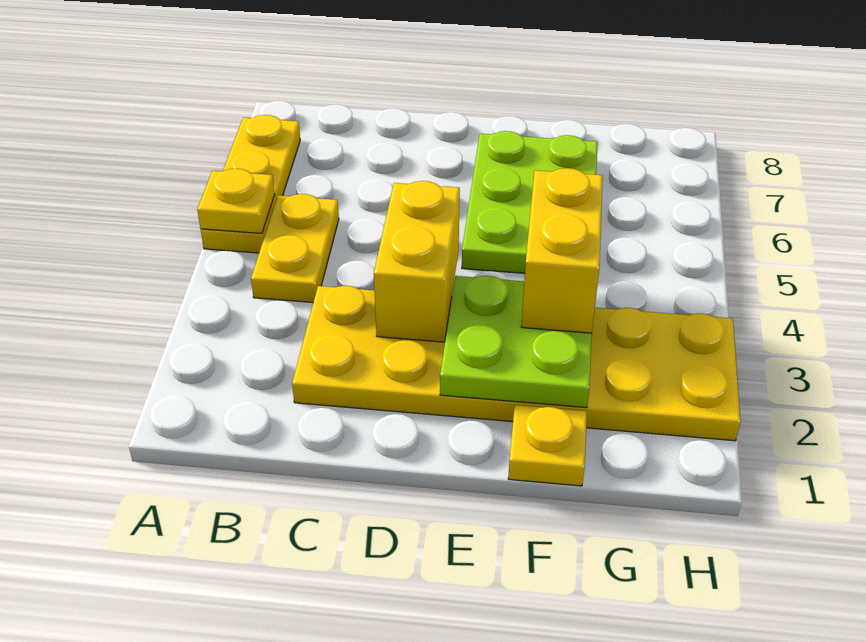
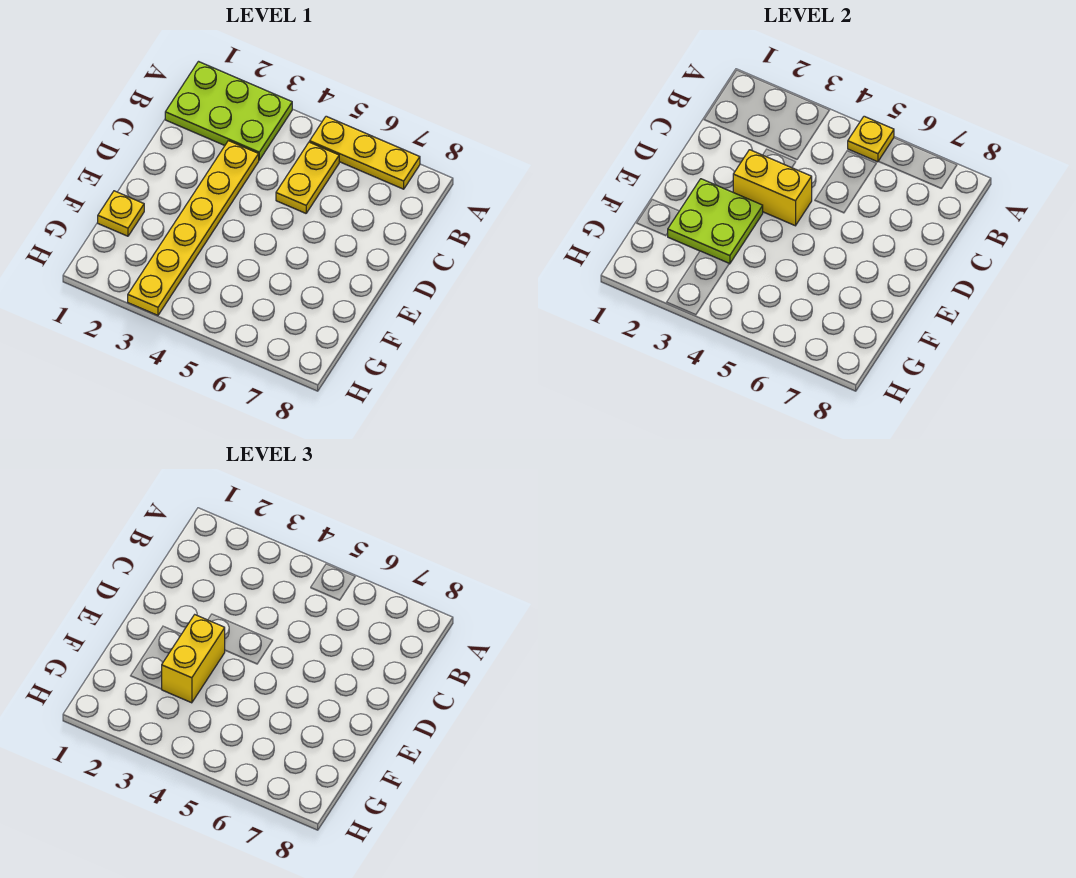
yellow plate B4:B5 level 1 -> yellow plate B5:C5 level 1
yellow plate C2:H3 level 1 -> yellow plate C3:H3 level 1
lime plate E5:F7 level 1 -> lime plate A1:B3 level 1
yellow brick F3:F4 level 3 -> yellow brick E3:F3 level 3

